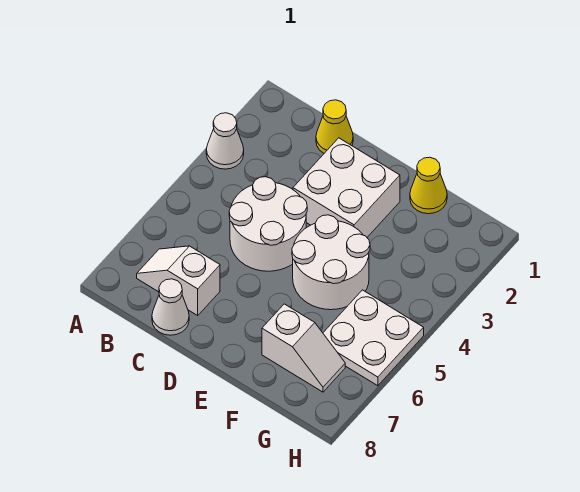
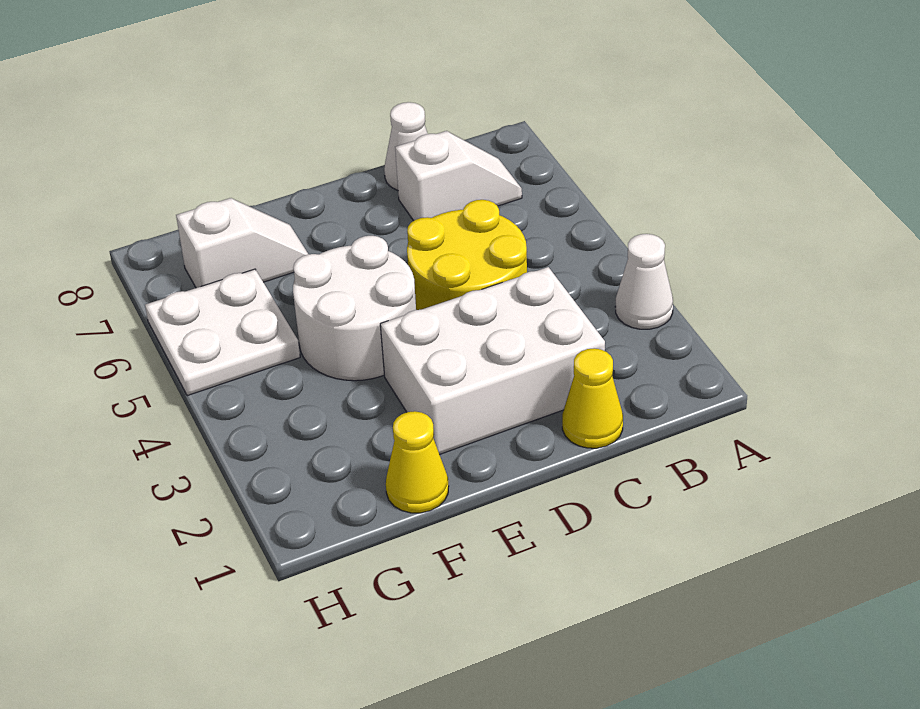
white round brick C4:D5 level 1 -> yellow round brick C4:D5 level 1
white brick D2:E3 level 1 -> white brick C2:E3 level 1
white slope F7:G7 level 1 top F -> white slope F7:G7 level 1 top G

